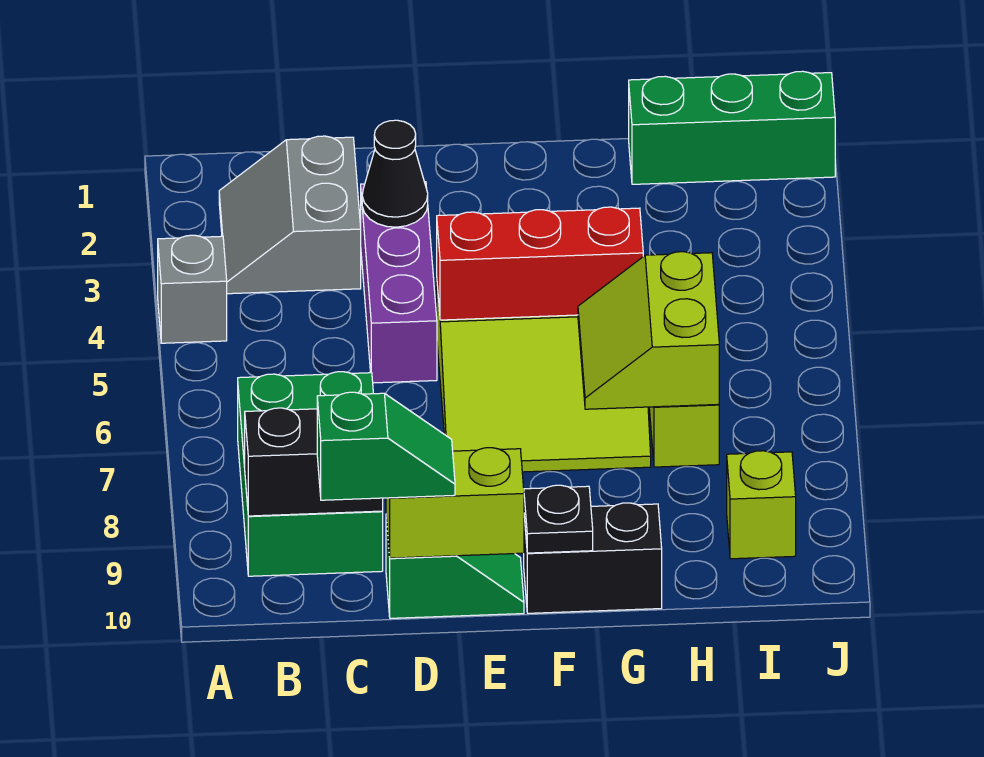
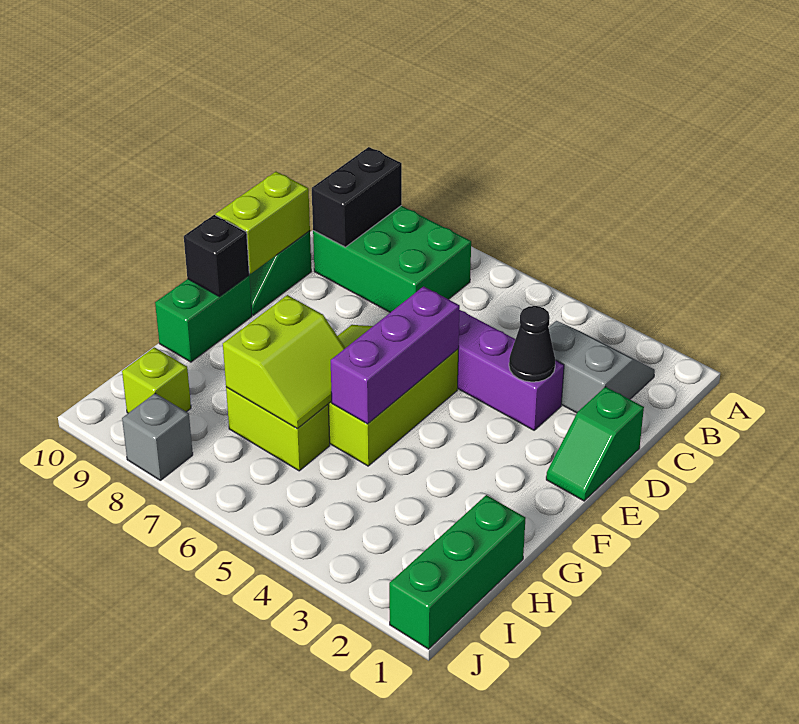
grey brick A4 level 1 -> grey brick J8 level 1
green slope C10:D10 level 3 top C -> green slope D1:E1 level 1 top D
red brick E5:G5 level 2 -> purple brick E5:G5 level 2
black brick F10:G10 level 1 -> green brick F10:G10 level 1
black plate F10 level 2 -> black brick F10 level 2
lime slope G6:H7 level 2 top H -> lime slope G6:H7 level 2 top 7

